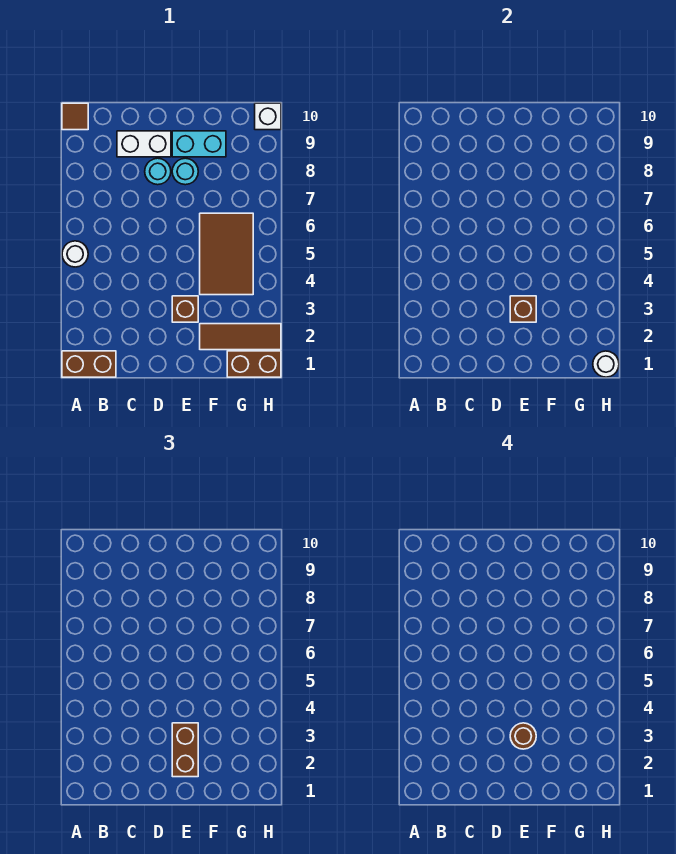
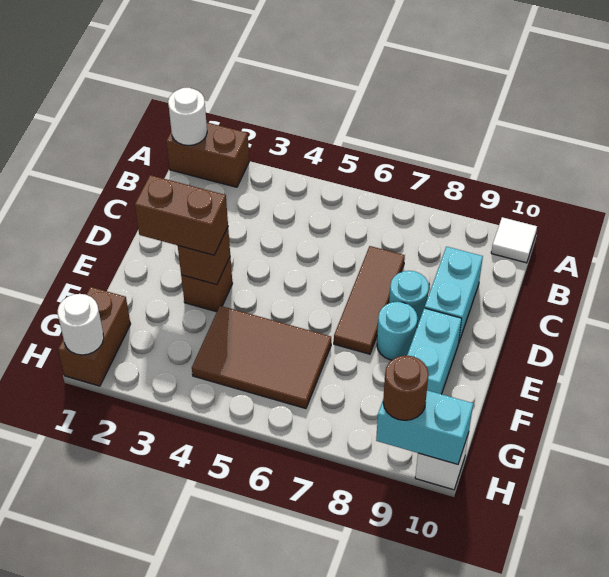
brown brick A1:B1 level 1 -> brown brick A1:A2 level 1
white round brick A5 level 1 -> white round brick A1 level 2
brown tile A10 level 1 -> white tile A10 level 1
white brick C9:D9 level 1 -> cyan brick C9:D9 level 1
brown round brick E3 level 4 -> brown round brick H9 level 3
brown tile F2:H2 level 1 -> brown tile C7:E7 level 1
none -> cyan brick H9:H10 level 2

